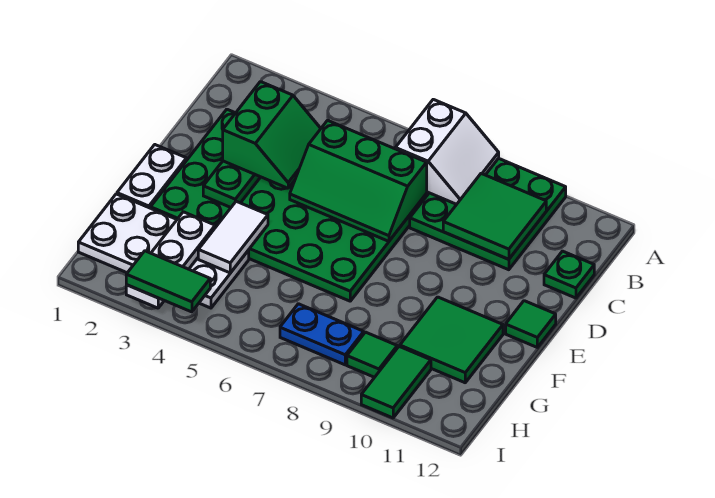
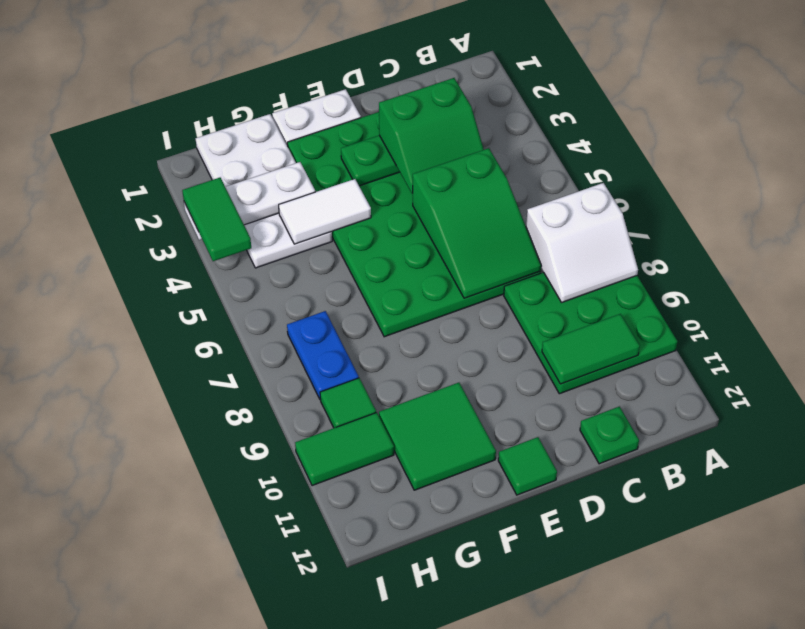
green tile B9:C10 level 2 -> green tile B10:C10 level 2
green slope C5:D7 level 2 top C -> green slope C5:D7 level 2 top 5

